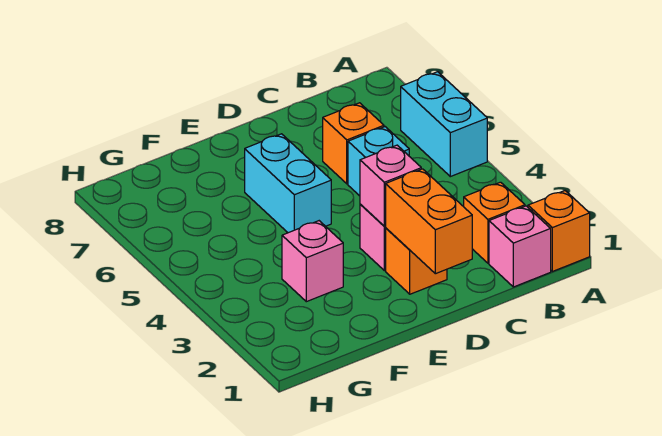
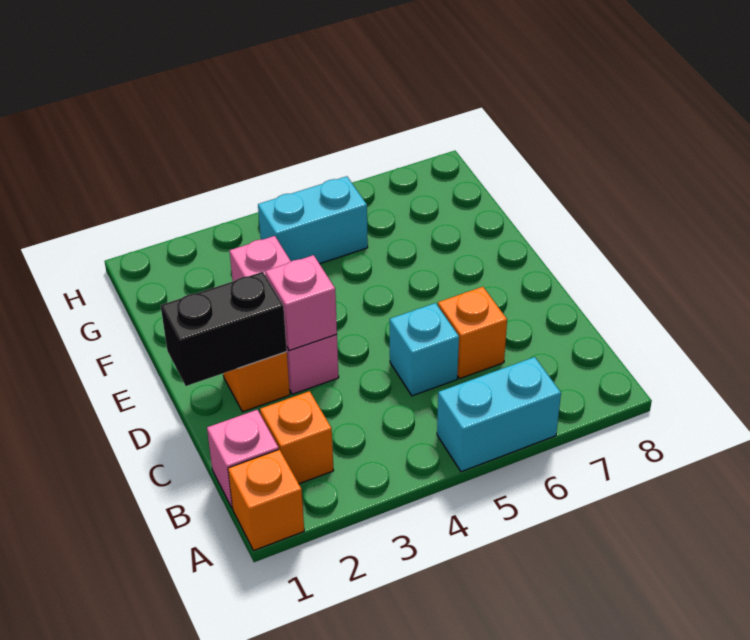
orange brick D1:D2 level 2 -> black brick D1:D2 level 2
cyan brick E5:E6 level 1 -> cyan brick G4:G5 level 1

